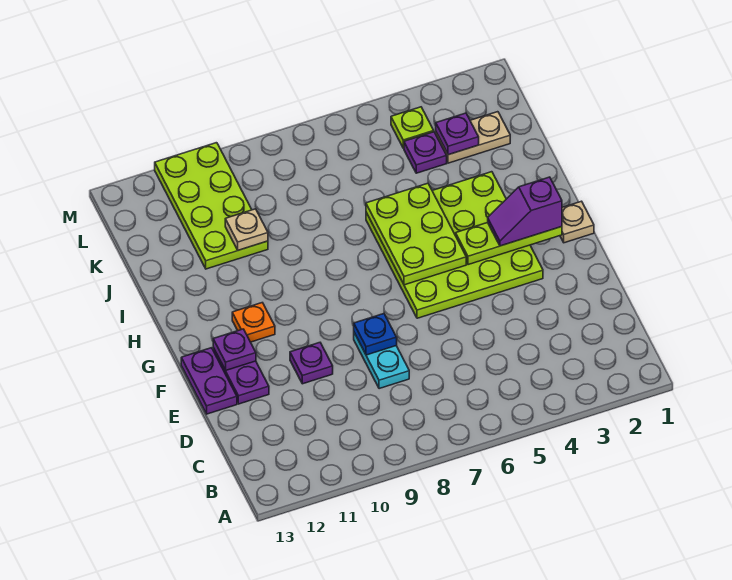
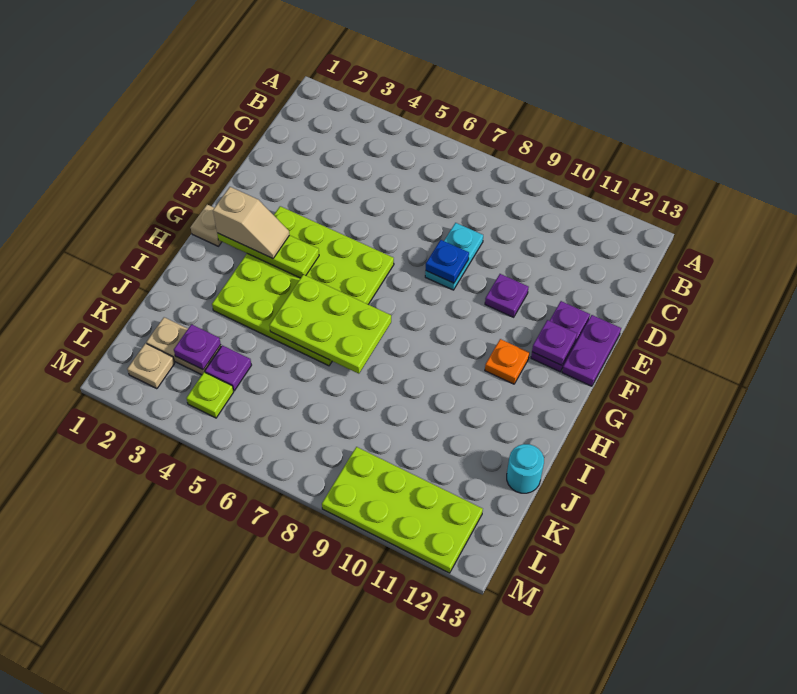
purple slope G2:G3 level 3 top 2 -> tan slope G2:G3 level 3 top 2
lime plate G5:I6 level 2 -> lime plate H5:I7 level 2
lime plate J10:M11 level 1 -> lime plate L9:M12 level 1
tan plate J10 level 2 -> tan plate L2 level 1
none -> cyan round brick J13 level 1

